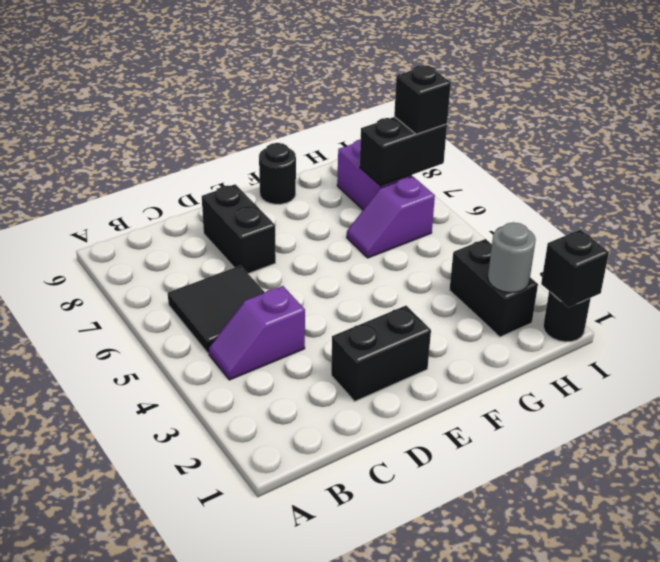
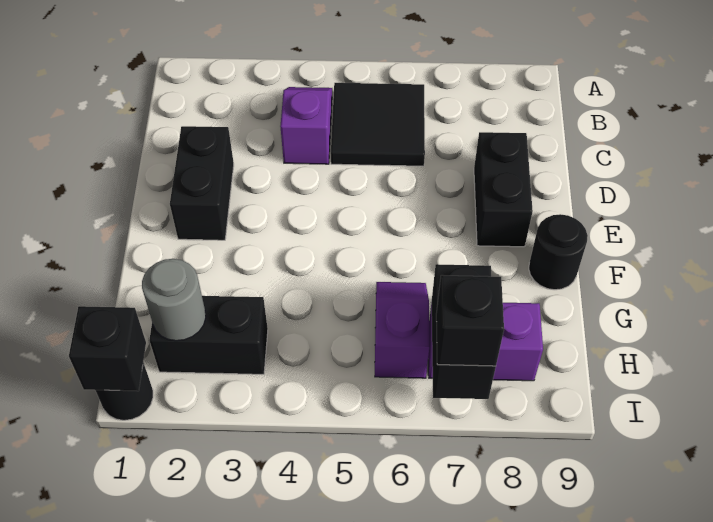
black brick D7:D8 level 1 -> black brick D8:E8 level 1

